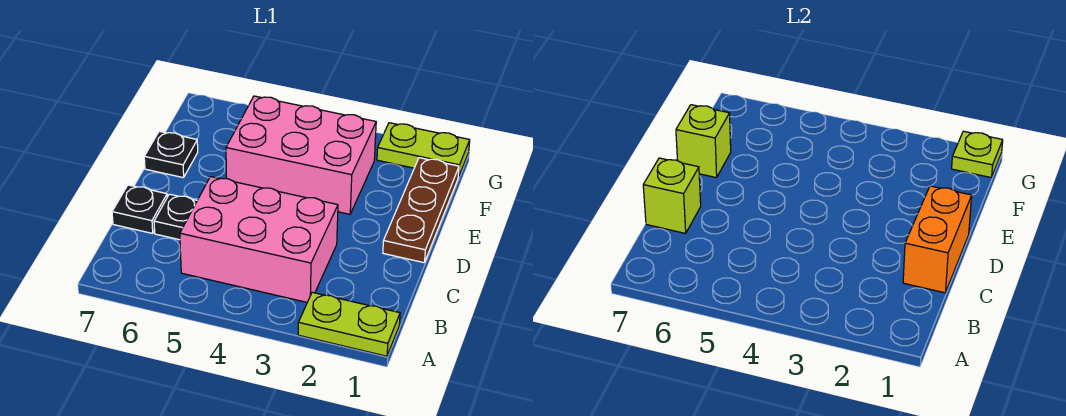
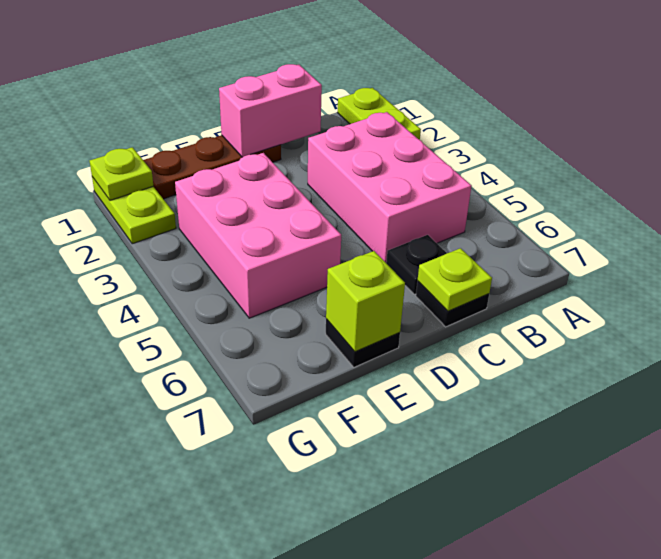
orange brick C1:D1 level 2 -> pink brick C1:D1 level 2
lime brick C7 level 2 -> lime plate C7 level 2

